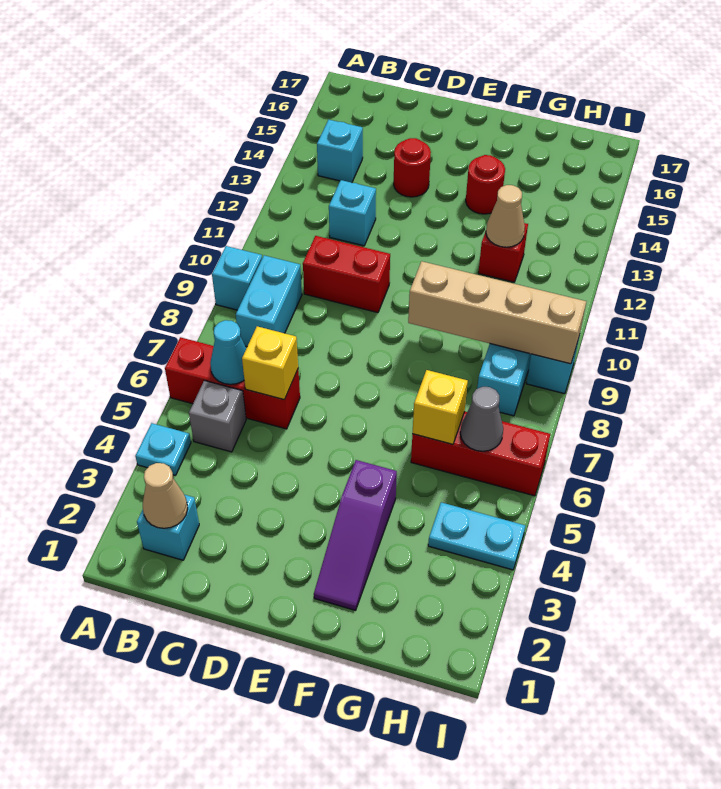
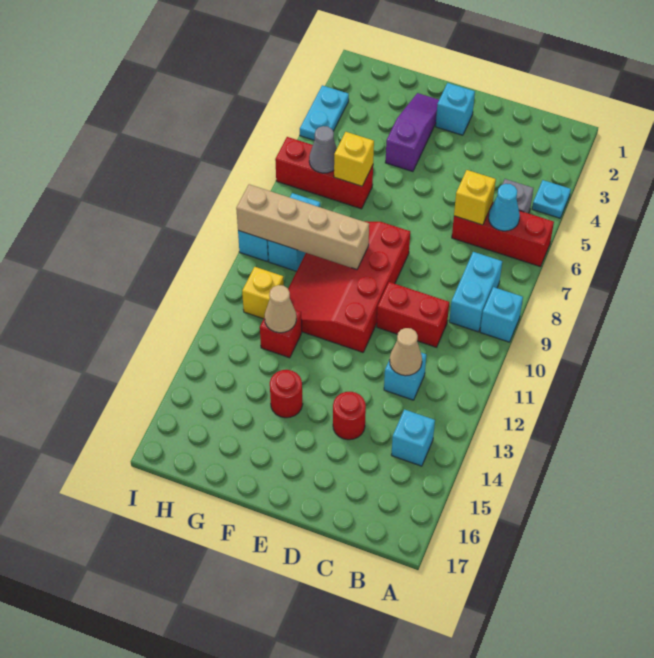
cyan brick B2 level 1 -> cyan brick E2 level 1
tan cone B2 level 2 -> tan cone C12 level 2
none -> red slope E8:G11 level 1 top E
cyan plate H4:I4 level 1 -> cyan plate I3:I4 level 1
none -> yellow brick H11 level 1

